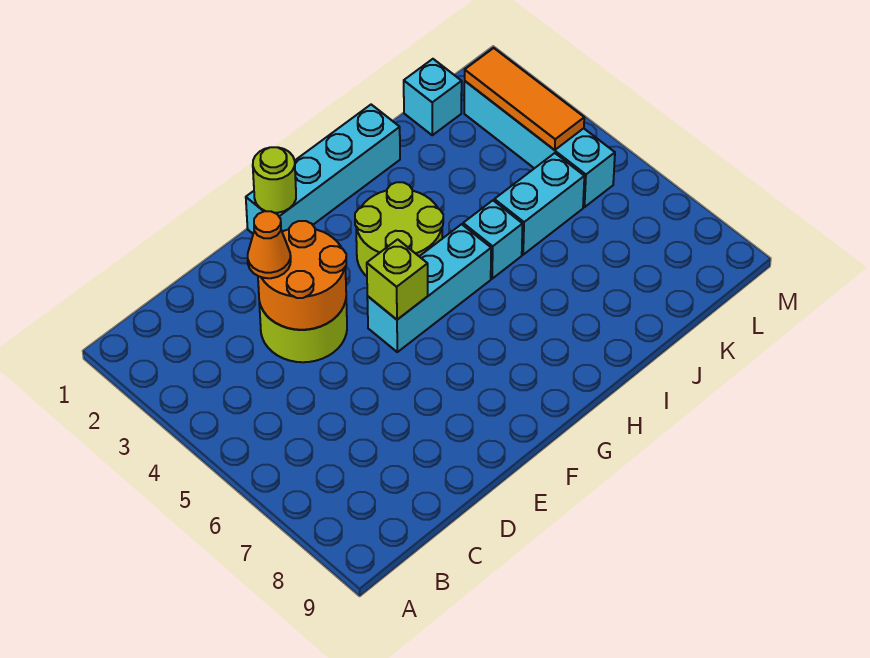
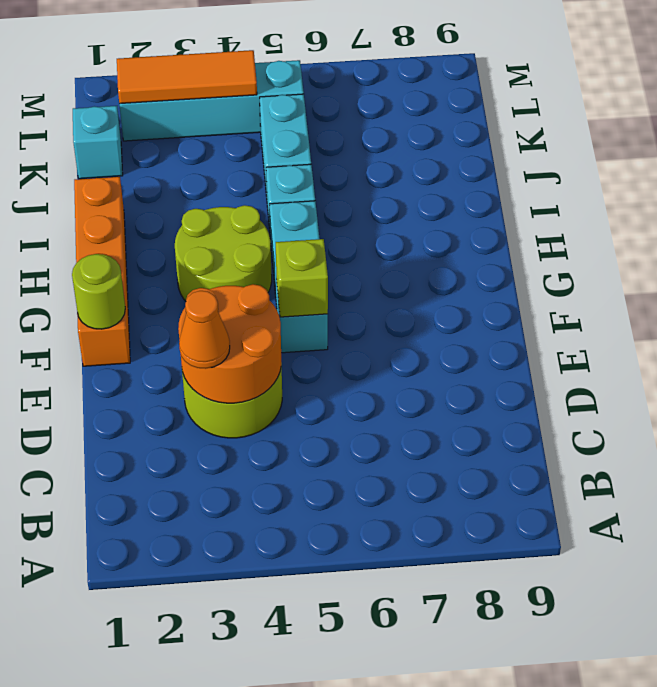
cyan brick F1:I1 level 1 -> orange brick F1:I1 level 1

